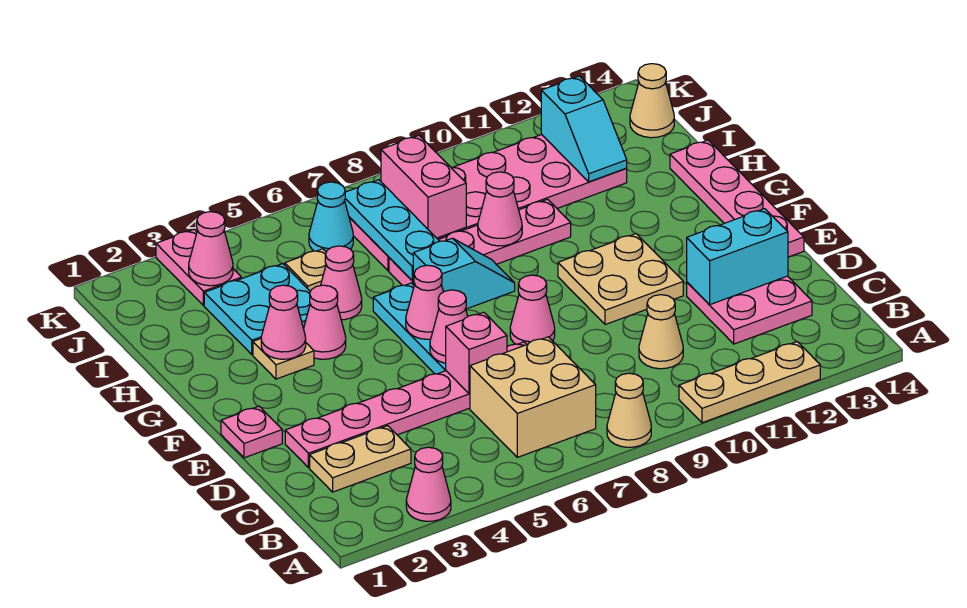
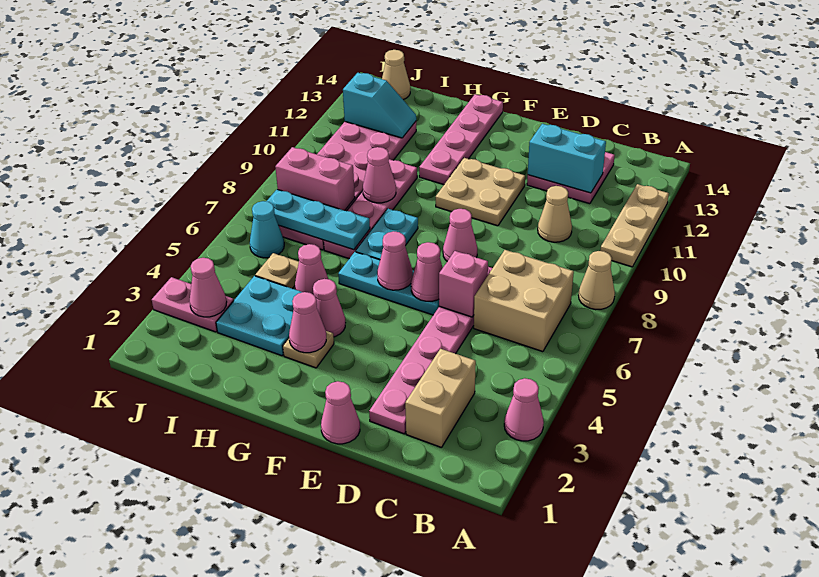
tan plate C2:C3 level 1 -> tan brick C2:C3 level 1
cyan brick D12:D13 level 2 -> cyan brick C12:D12 level 2
pink plate E1 level 1 -> pink cone E1 level 1
pink plate E14:H14 level 1 -> pink plate G11:G14 level 1
cyan slope G7:G8 level 1 top 7 -> cyan plate G7:G8 level 1

